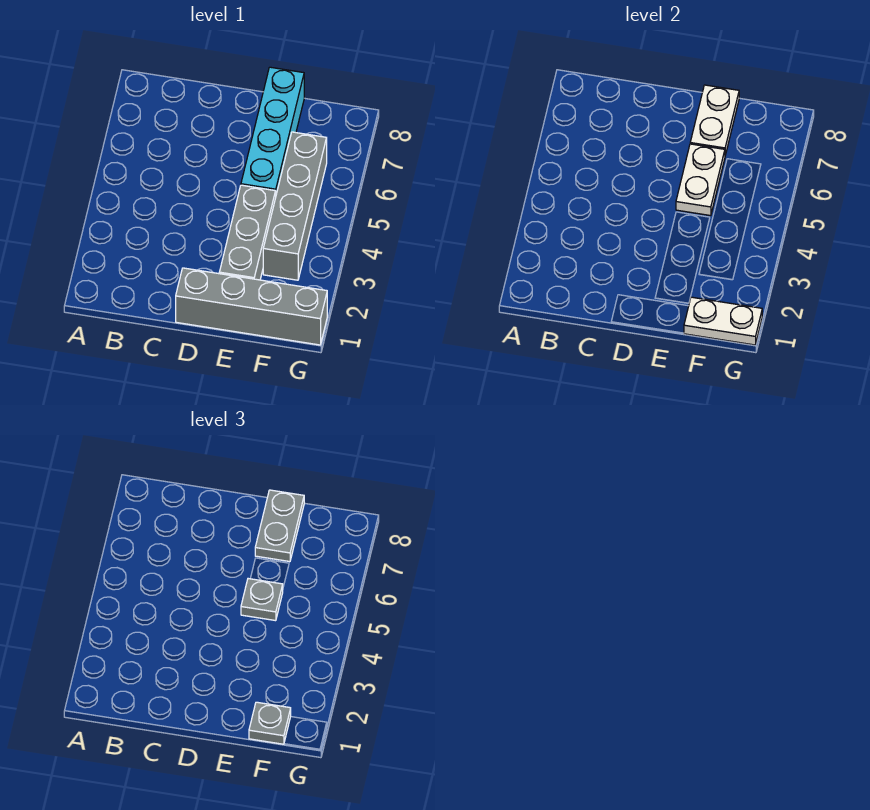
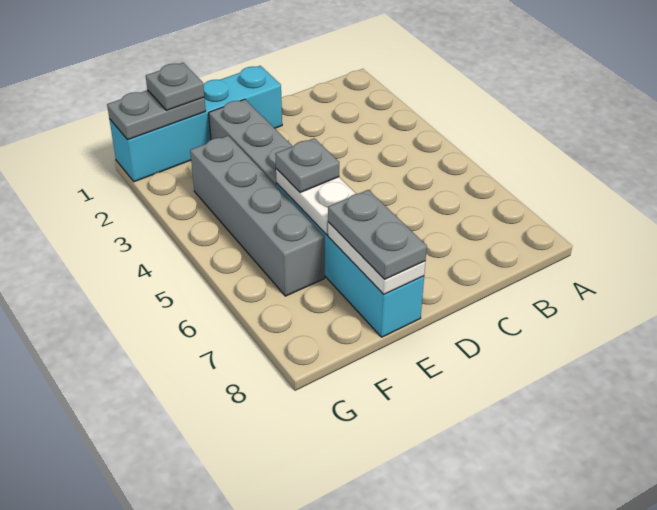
grey brick D1:G1 level 1 -> cyan brick D1:G1 level 1
white plate F1:G1 level 2 -> grey plate F1:G1 level 2

